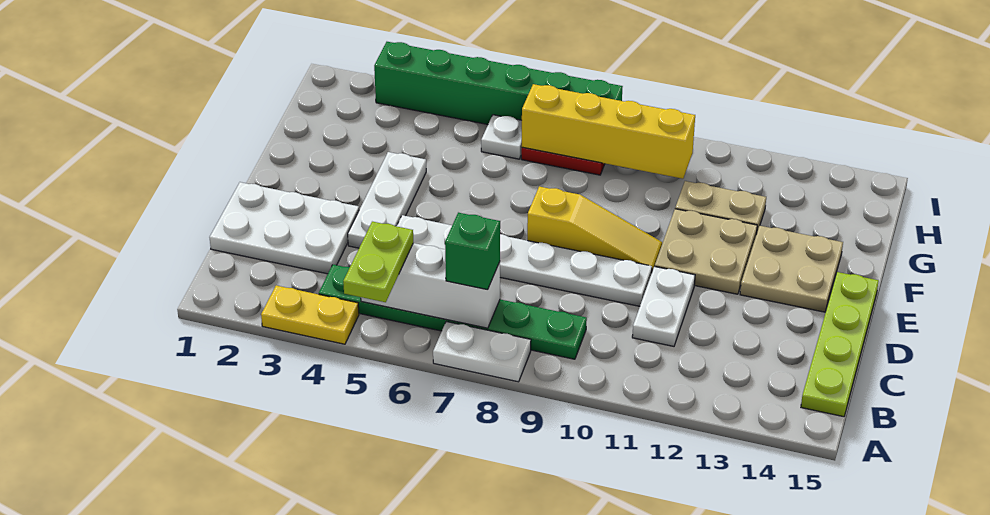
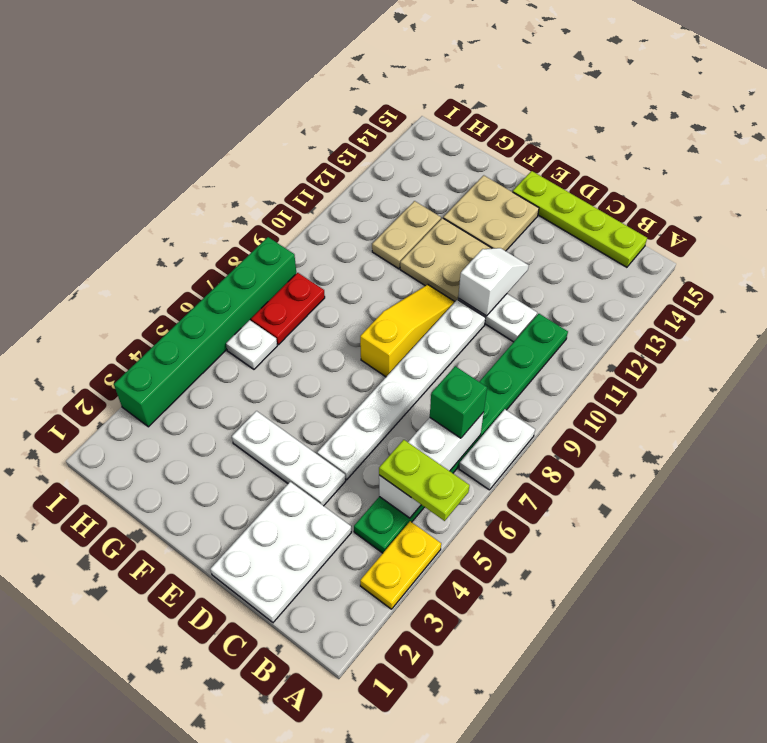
green plate B4:B9 level 1 -> green plate B4:B11 level 1
none -> white slope D11:D12 level 2 top 11
yellow brick H7:H10 level 2 -> none

